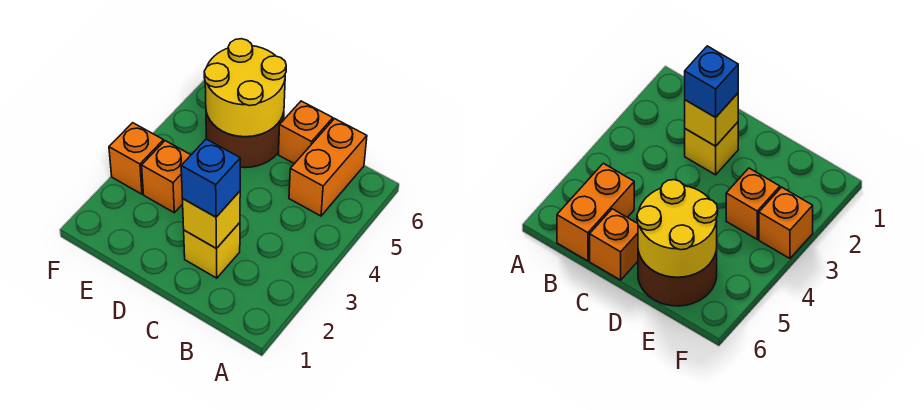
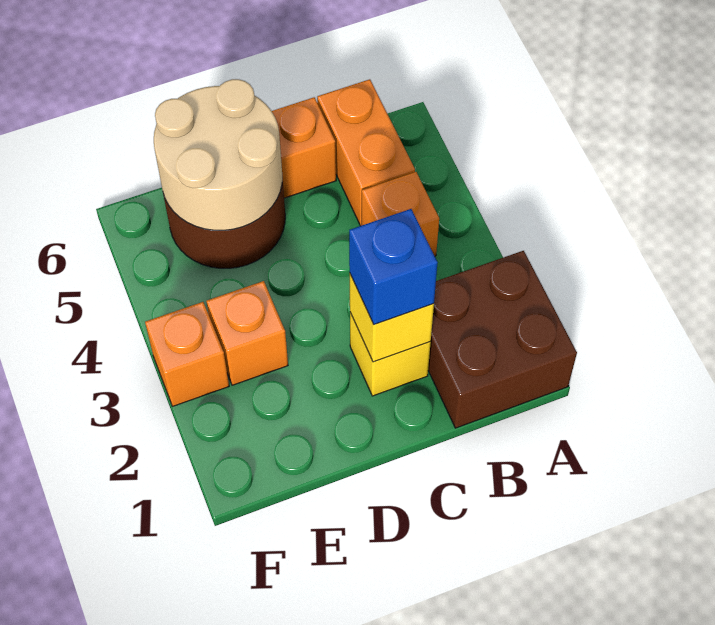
none -> brown brick A1:B2 level 1
none -> orange brick B4 level 1
yellow round brick D5:E6 level 2 -> tan round brick D5:E6 level 2

